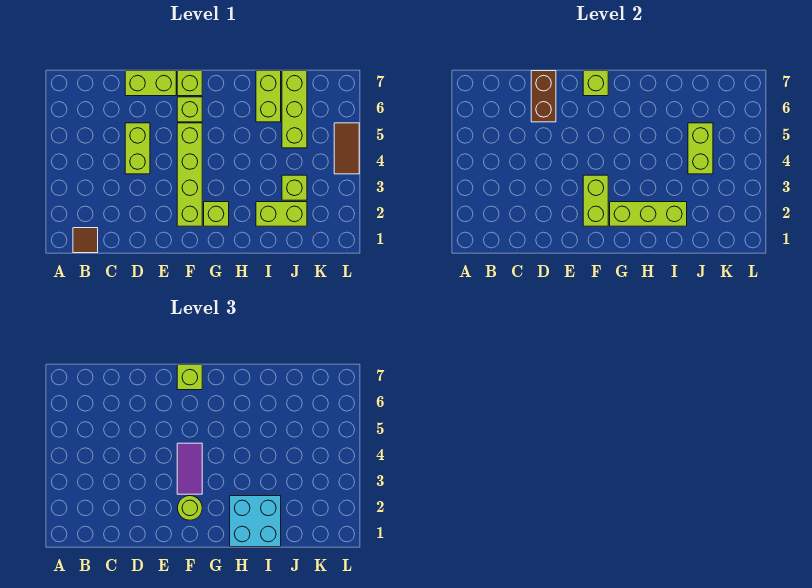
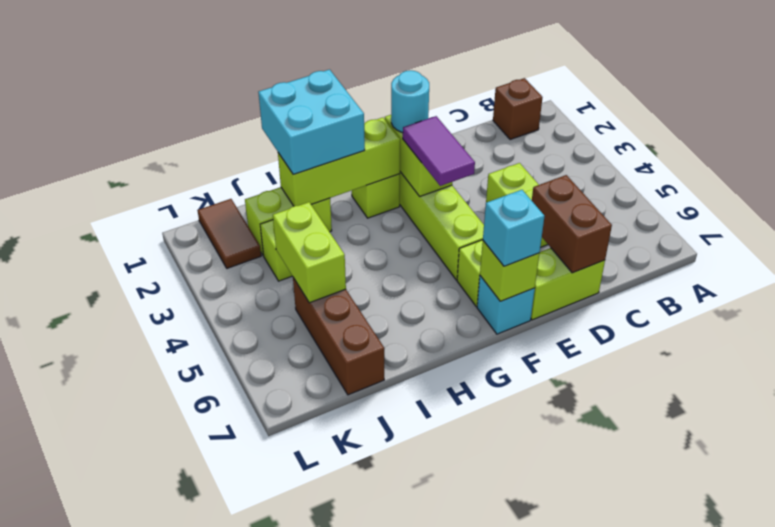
brown tile B1 level 1 -> brown brick B1 level 1
lime round brick F2 level 3 -> cyan round brick F2 level 3
lime brick F7 level 1 -> cyan brick F7 level 1
lime brick F7 level 3 -> cyan brick F7 level 3
lime brick I6:I7 level 1 -> none
lime brick J5:J7 level 1 -> brown brick J5:J7 level 1
brown tile L4:L5 level 1 -> brown tile K1:K2 level 1

